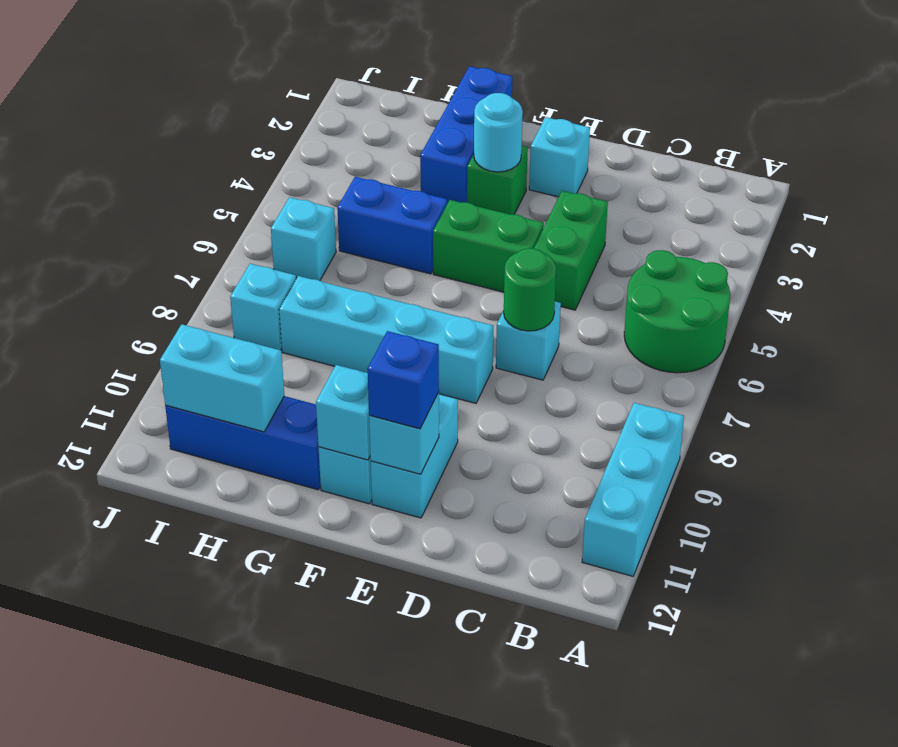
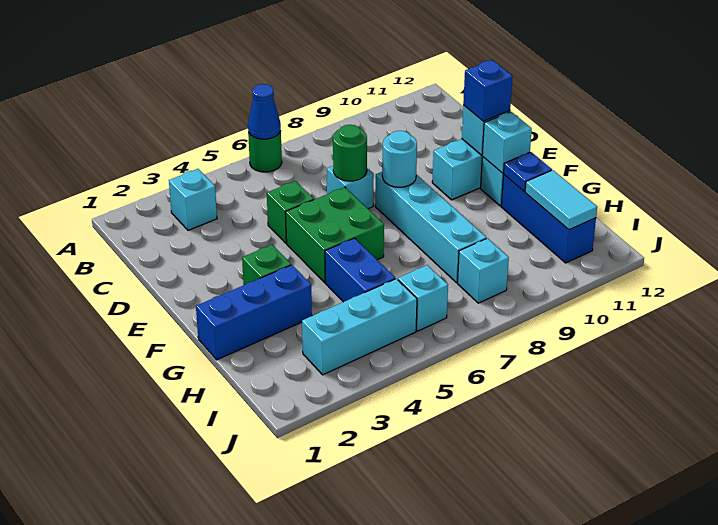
green round brick A5:B6 level 1 -> green round brick A6 level 1
none -> blue cone A6 level 2
cyan brick A9:A11 level 1 -> cyan brick I3:I5 level 1
green brick D4:D5 level 1 -> green brick D5 level 1
cyan brick E2 level 1 -> cyan brick B3 level 1
green brick E5:F5 level 1 -> green brick E5:F6 level 1
cyan round brick F3 level 2 -> cyan round brick E8 level 2
none -> blue plate G11 level 2
cyan brick H11:I11 level 2 -> cyan tile H11:I11 level 2

